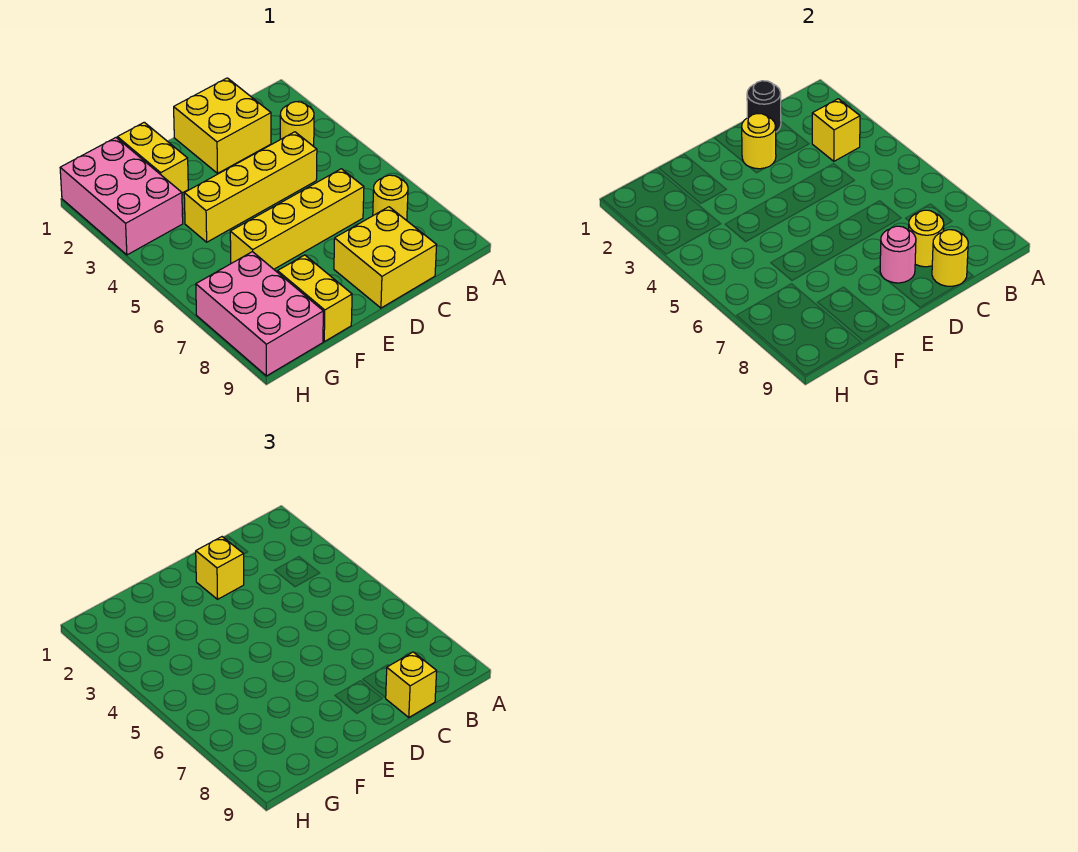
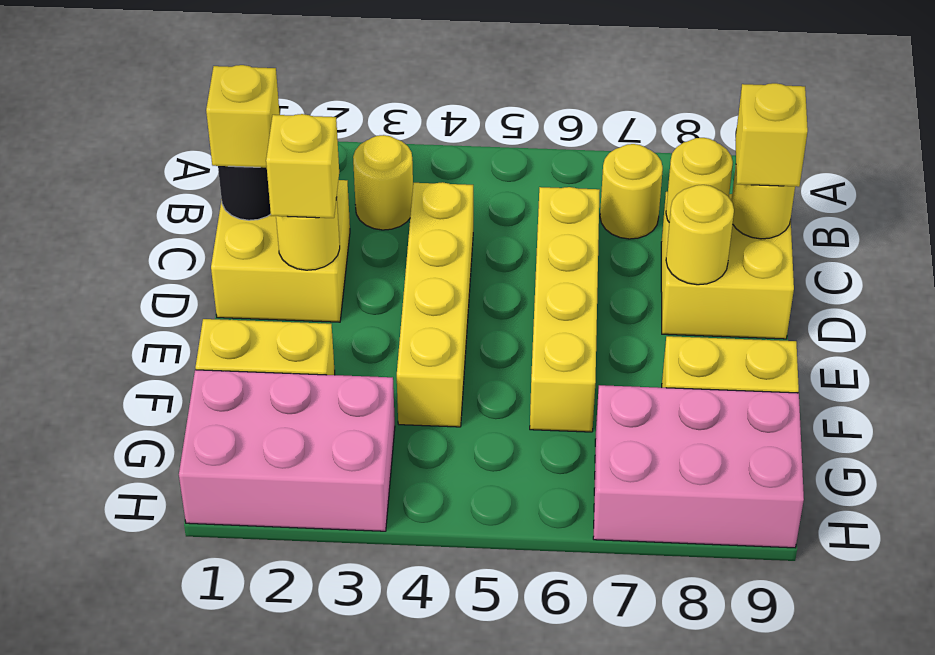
yellow brick B3 level 2 -> yellow brick C1 level 3
pink round brick D8 level 2 -> yellow round brick D8 level 2

